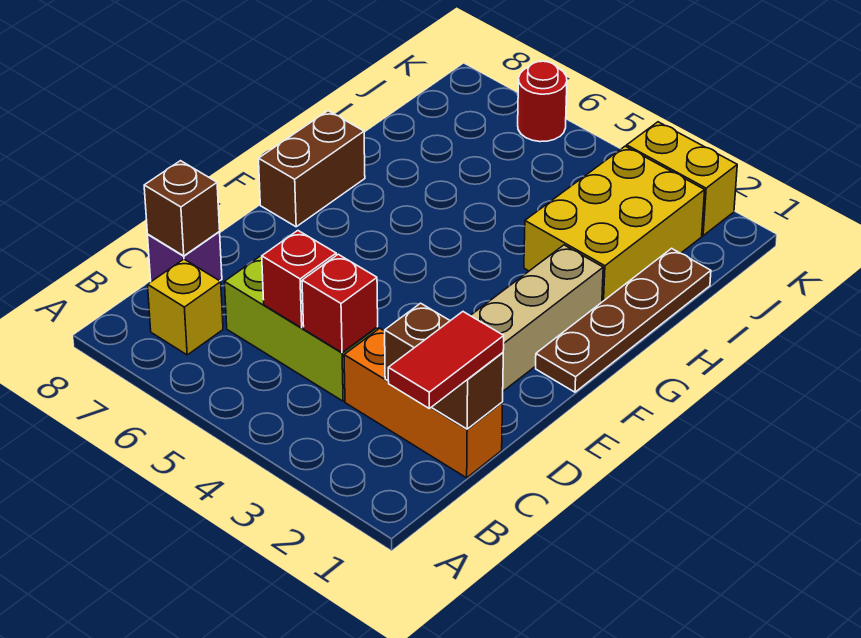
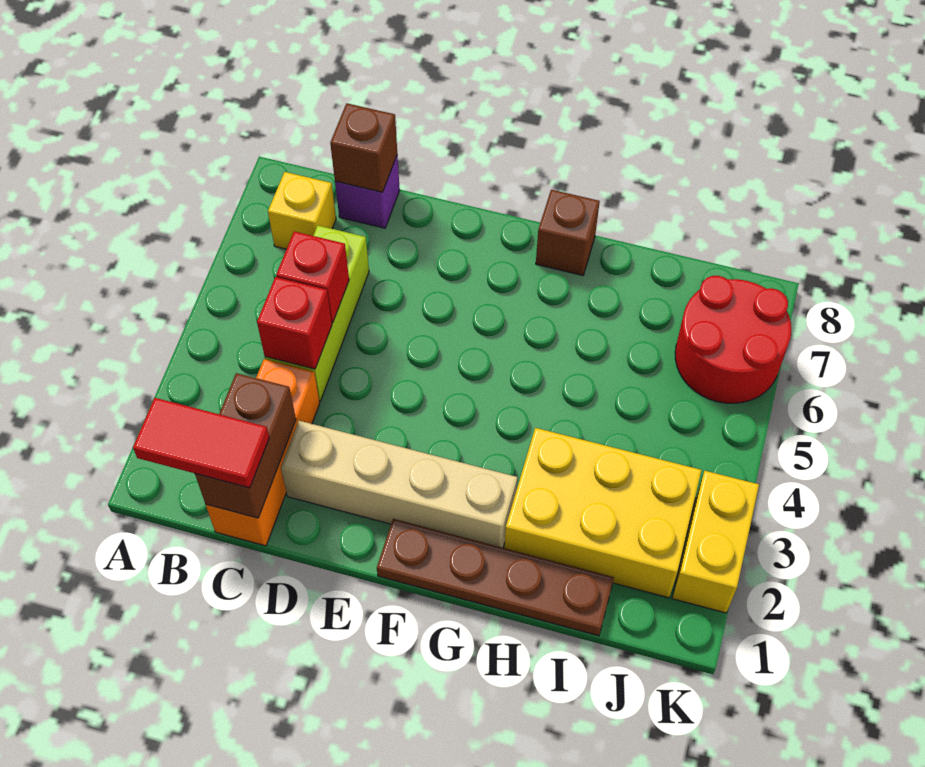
brown brick F8:G8 level 1 -> brown brick G8 level 1
red round brick K6 level 1 -> red round brick J6:K7 level 1

